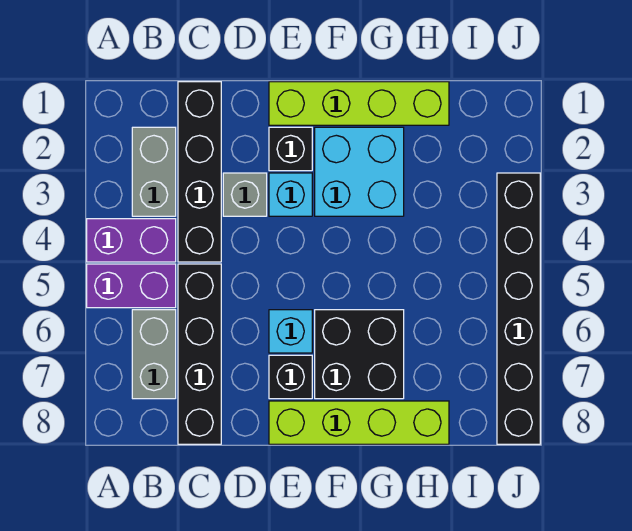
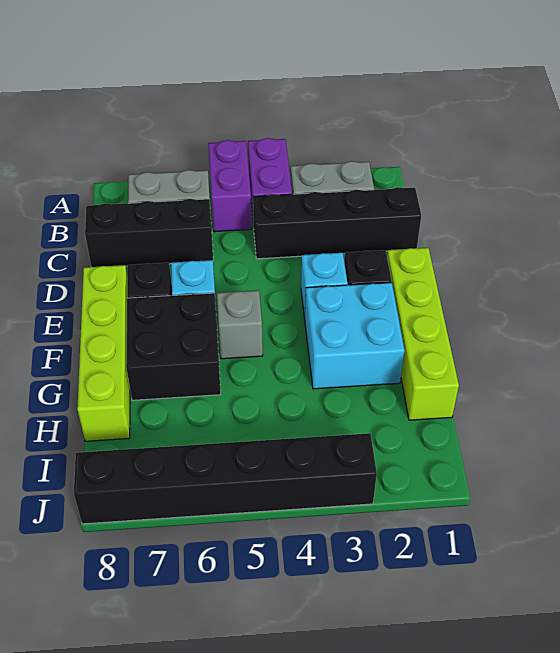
black brick C5:C8 level 1 -> black brick C6:C8 level 1
grey brick D3 level 1 -> grey brick F5 level 1

